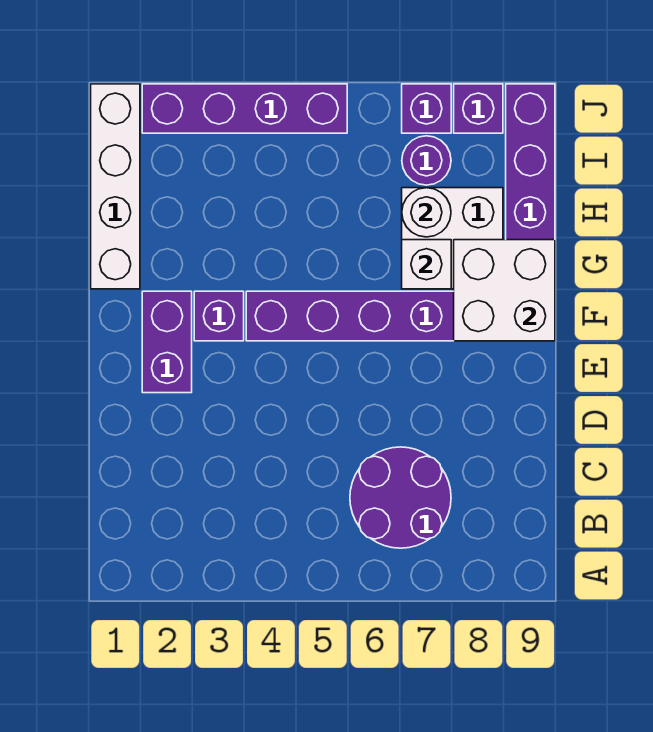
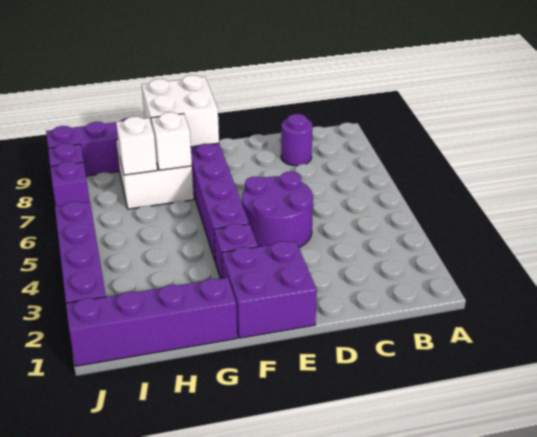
purple round brick B6:C7 level 1 -> purple round brick D4:E5 level 1
purple brick E2:F2 level 1 -> purple brick E1:F2 level 1
white brick G1:J1 level 1 -> purple brick G1:J1 level 1
white round brick H7 level 2 -> white brick H7 level 2
purple round brick I7 level 1 -> purple round brick C8 level 1

